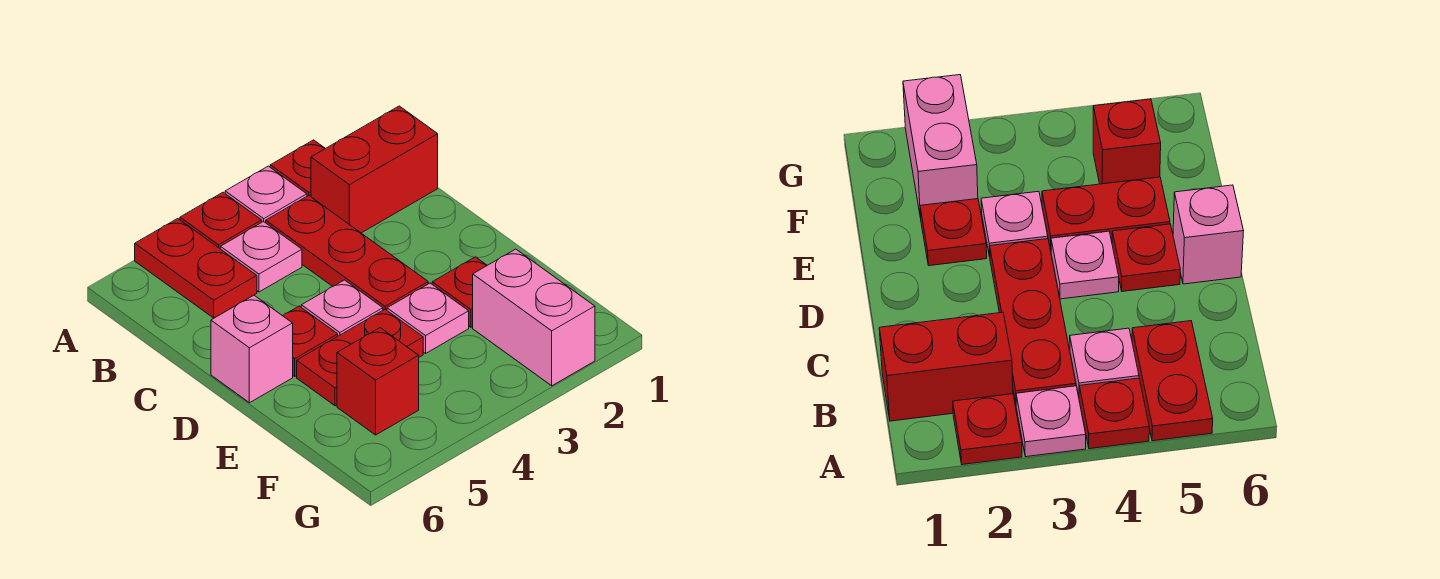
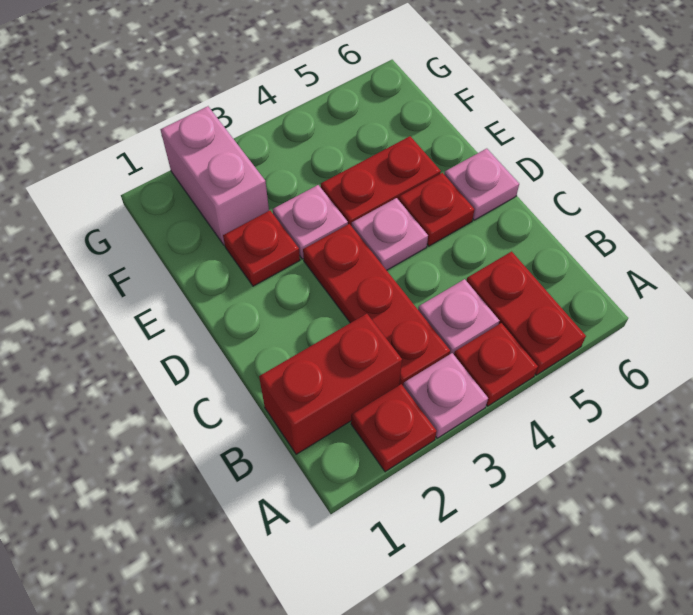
pink brick D6 level 1 -> pink plate D6 level 1
red brick F5 level 1 -> none

